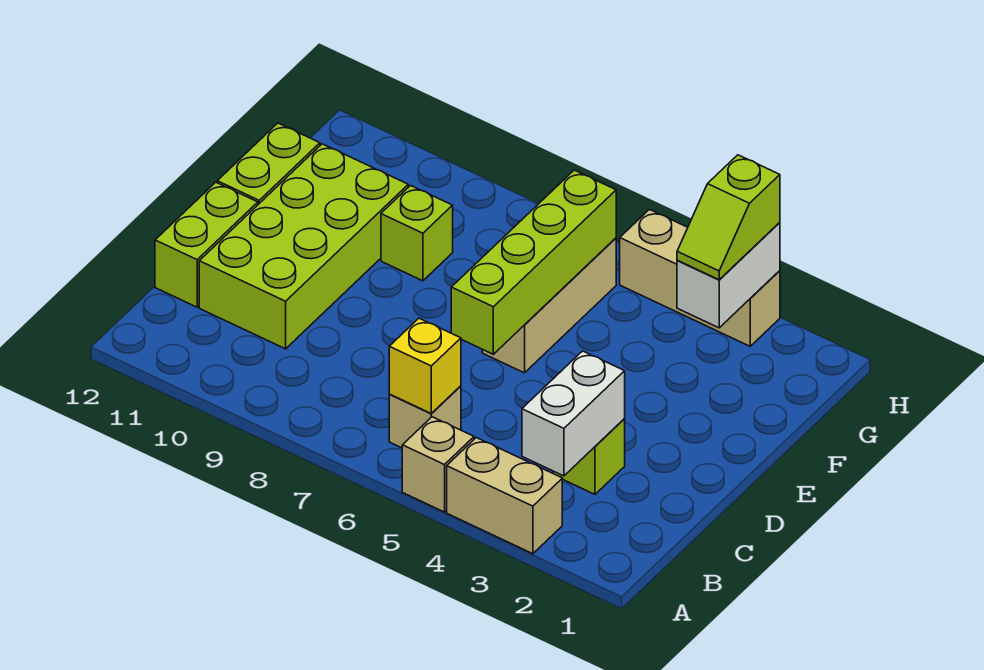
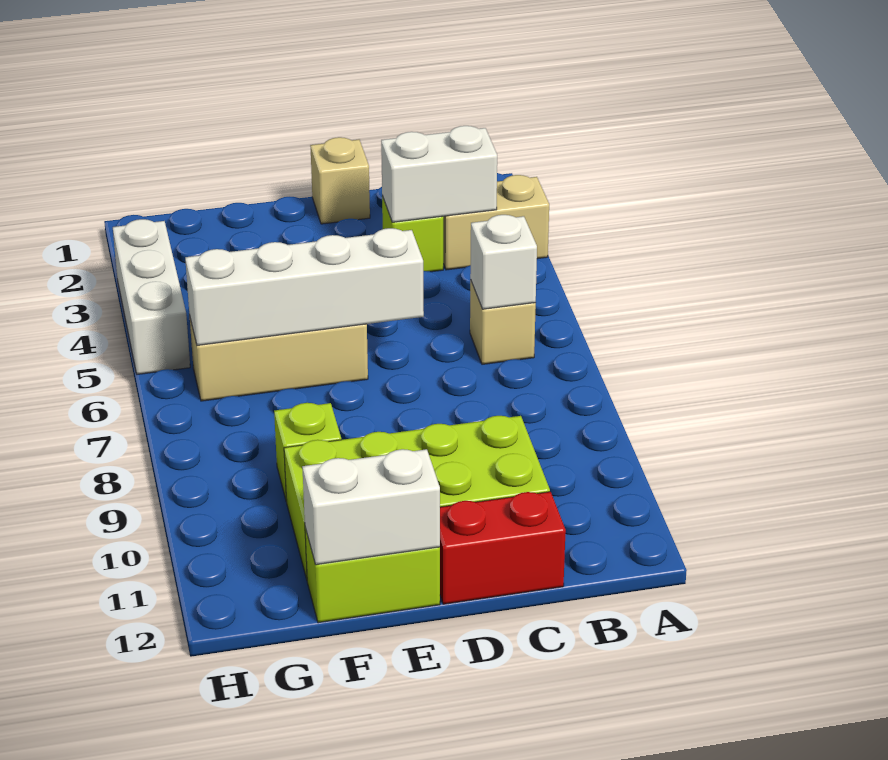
tan brick A3:A4 level 1 -> tan brick A3:B3 level 1
tan brick A5 level 1 -> tan brick D1 level 1
yellow brick B6 level 2 -> white brick B6 level 2
lime brick C12:D12 level 1 -> red brick C12:D12 level 1
lime brick D6:G6 level 2 -> white brick D6:G6 level 2
white brick G3:H3 level 2 -> white brick E12:F12 level 2
lime slope G3:H3 level 3 top H -> none
tan brick H3:H5 level 1 -> white brick H3:H5 level 1

